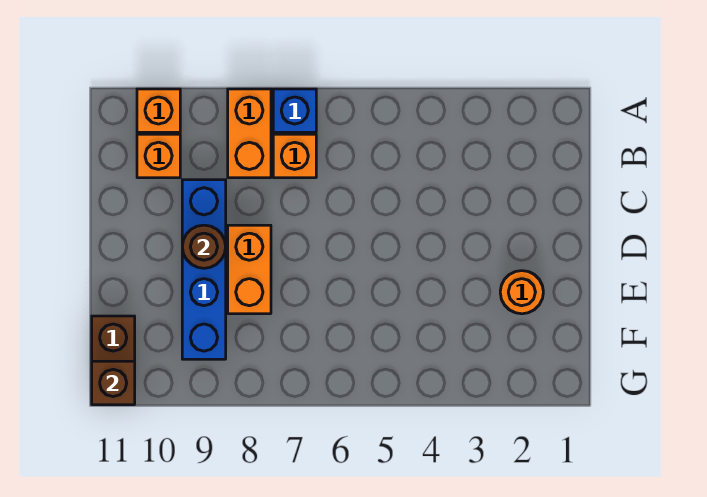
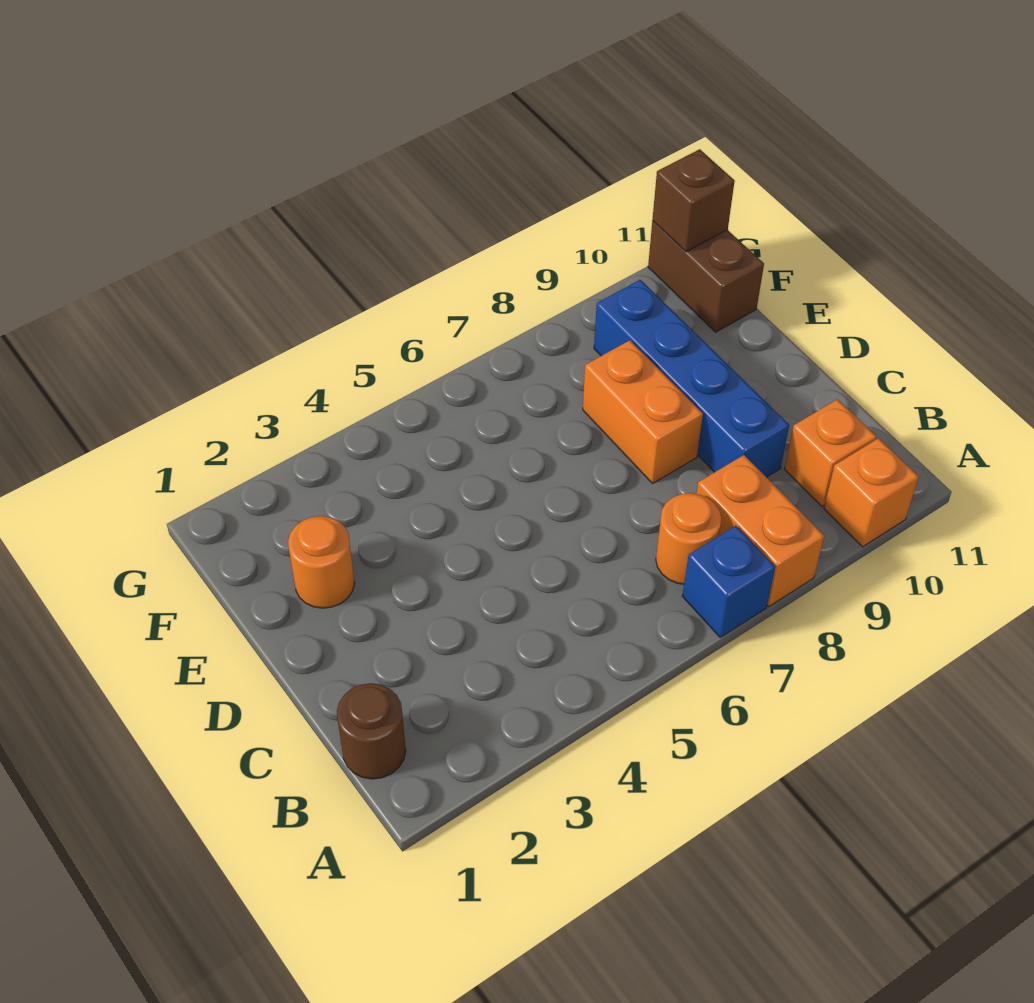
orange brick B7 level 1 -> orange round brick B7 level 1
brown round brick D9 level 2 -> brown round brick B1 level 1

